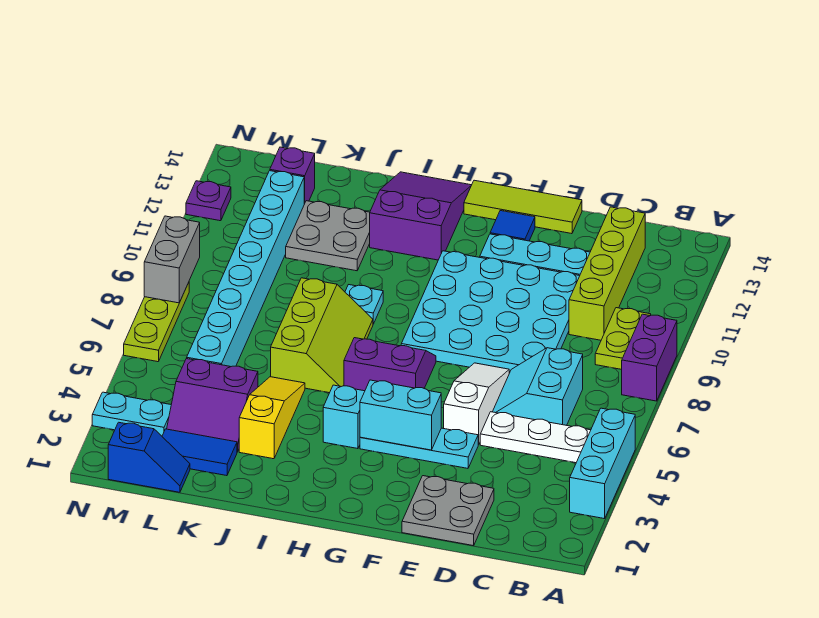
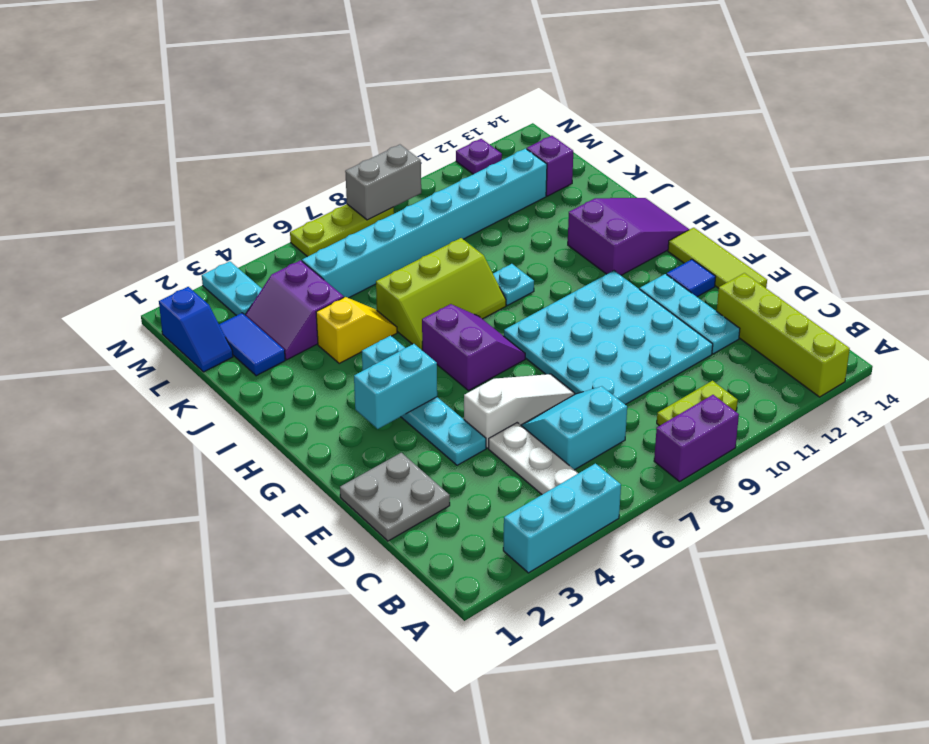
lime brick C10:C13 level 1 -> lime brick A13:D13 level 1
cyan brick F4:G4 level 2 -> cyan brick G3:G4 level 2
yellow slope J3:J5 level 1 top 3 -> yellow slope J4:J5 level 1 top 4
grey plate J11:K12 level 1 -> none

